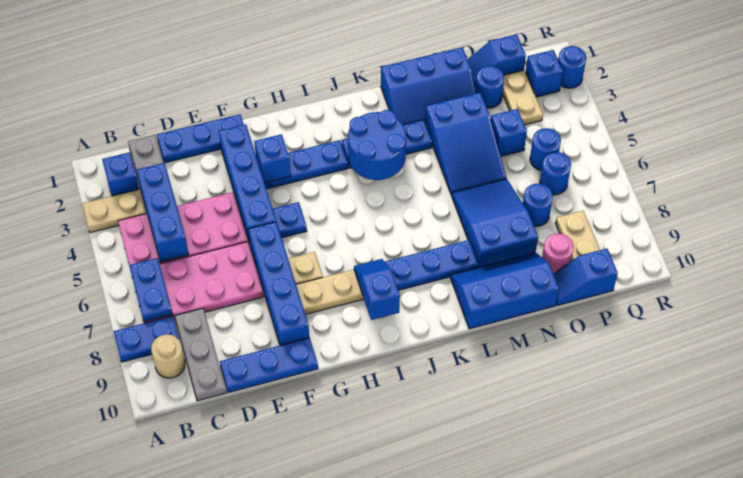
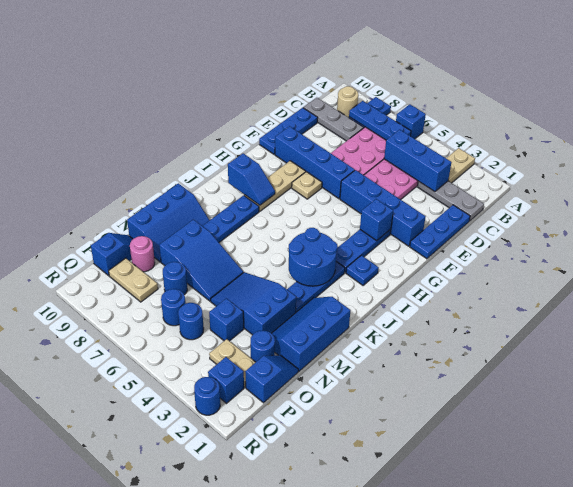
blue brick B2 level 1 -> blue brick A6 level 1
blue plate B6:B7 level 2 -> blue plate B6:B8 level 2
blue plate G5 level 1 -> blue plate I2 level 1

